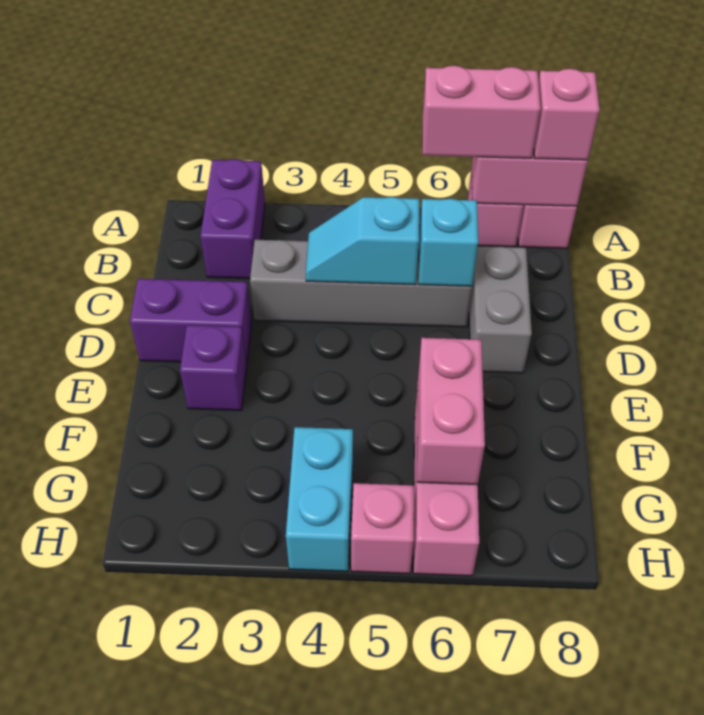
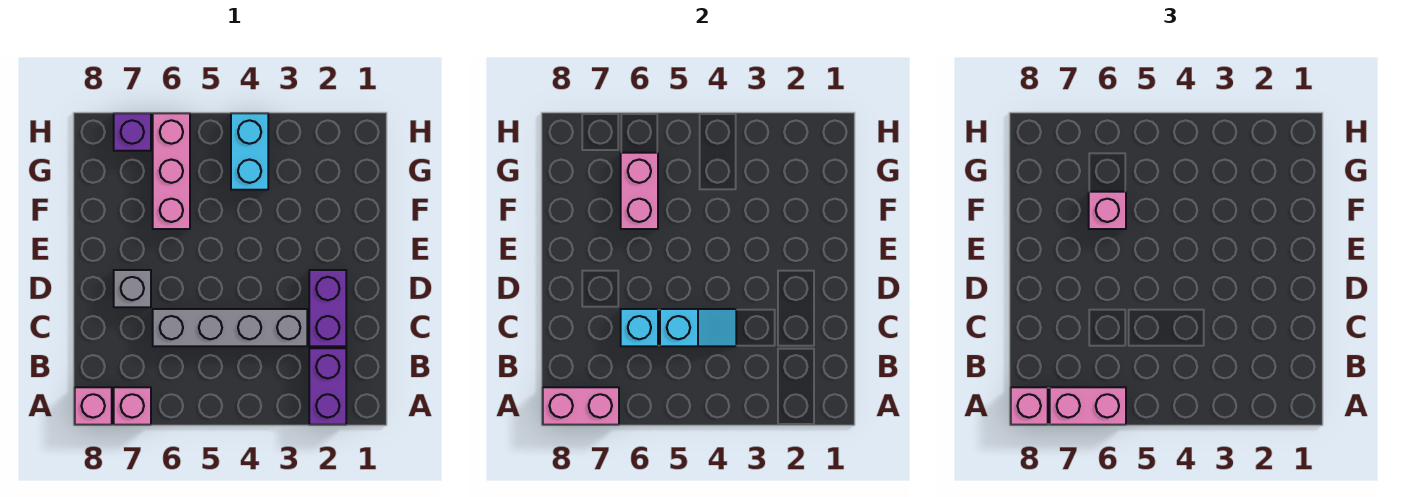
grey brick C7:D7 level 1 -> grey brick D7 level 1
purple brick D1:D2 level 1 -> purple brick C2:D2 level 1
purple brick E2 level 1 -> purple brick H7 level 1
pink brick H5 level 1 -> pink brick F6 level 3

